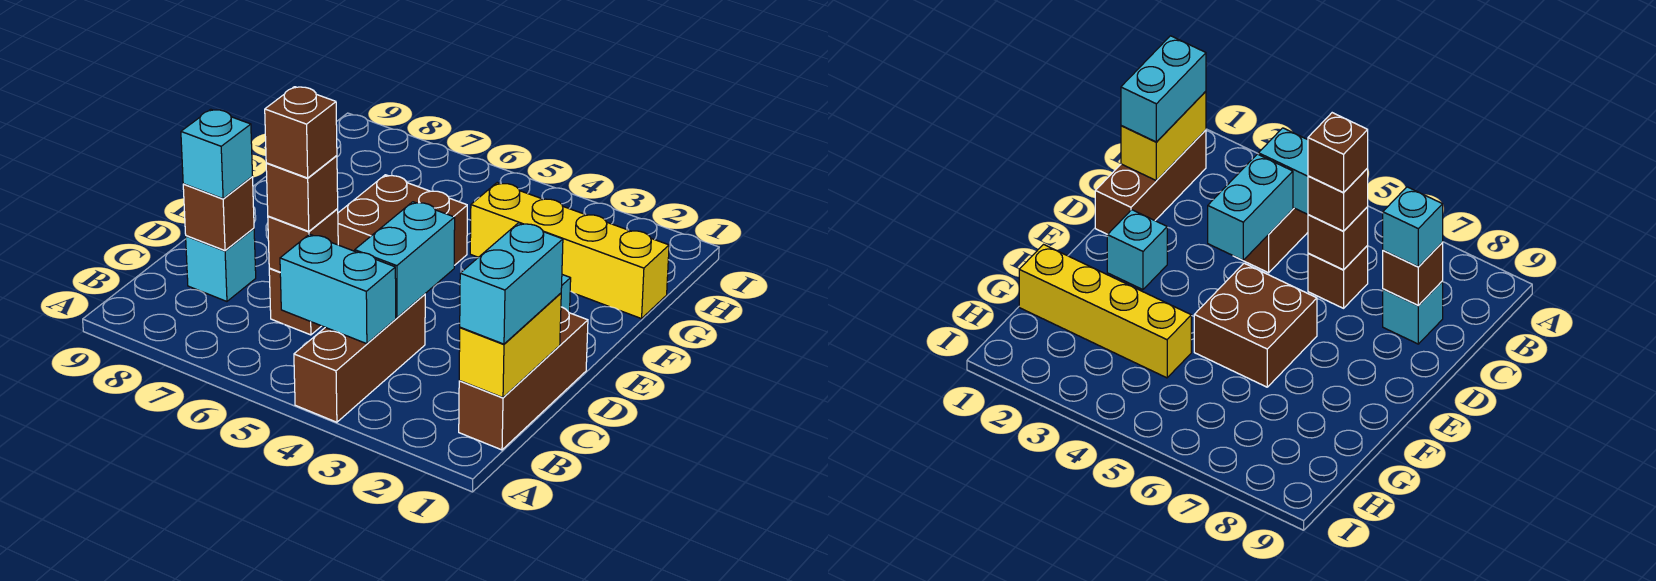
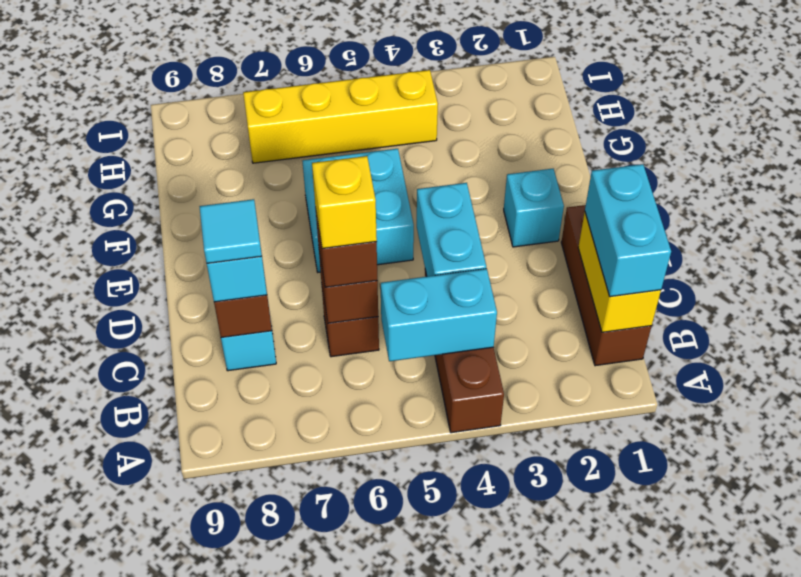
brown brick C6 level 4 -> yellow brick C6 level 4
none -> cyan tile C8 level 4
brown brick E5:F6 level 1 -> cyan brick E5:F6 level 1
yellow brick G1:G4 level 1 -> yellow brick H4:H7 level 1

